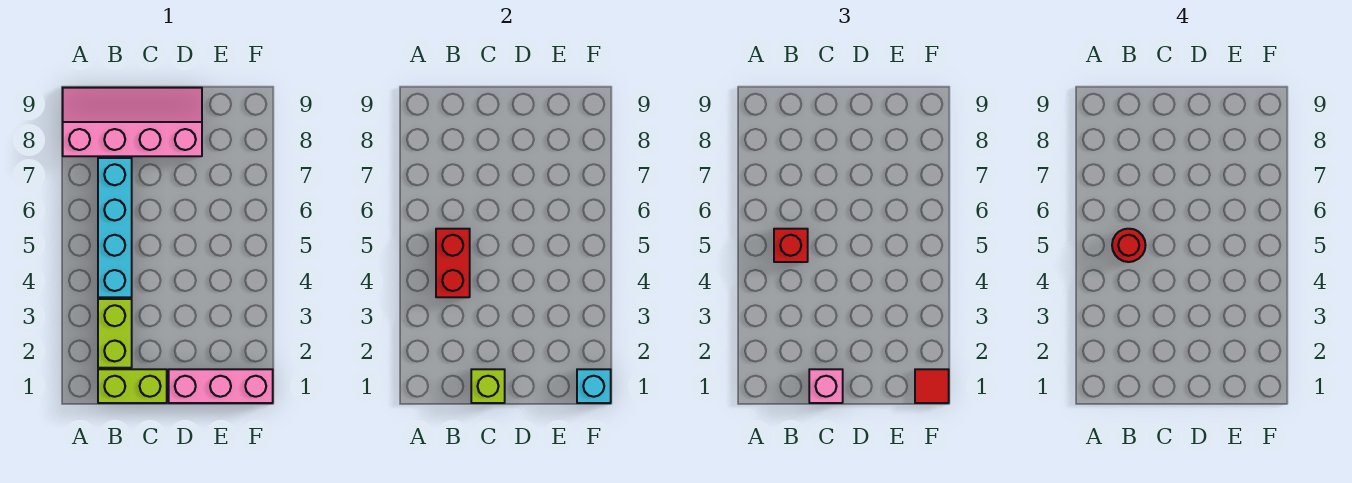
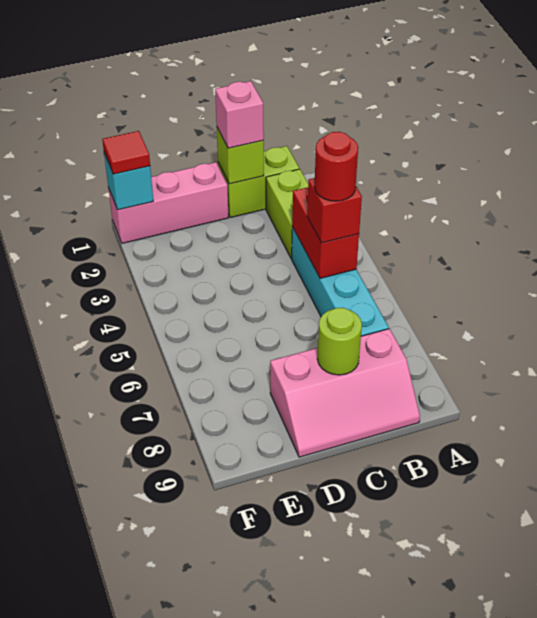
pink slope A8:D9 level 1 top 8 -> pink slope B8:D9 level 1 top 8
none -> lime round brick C8 level 2

